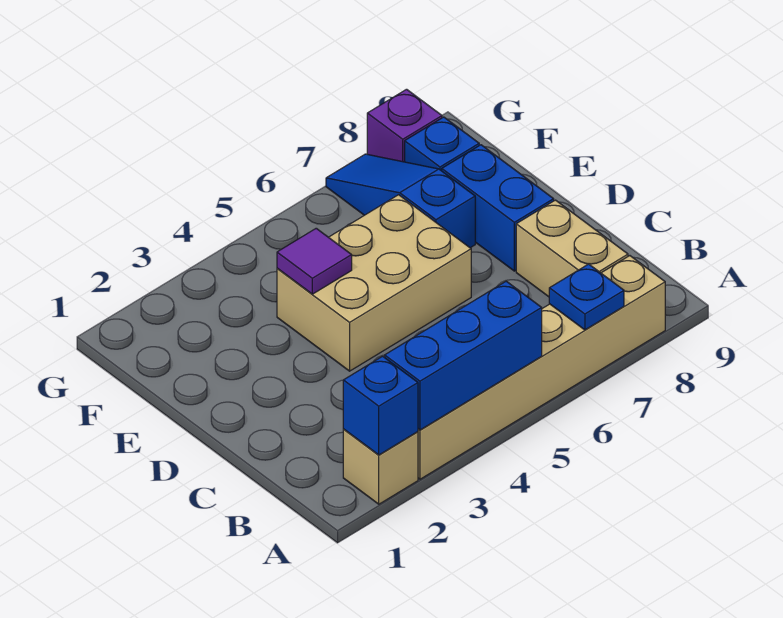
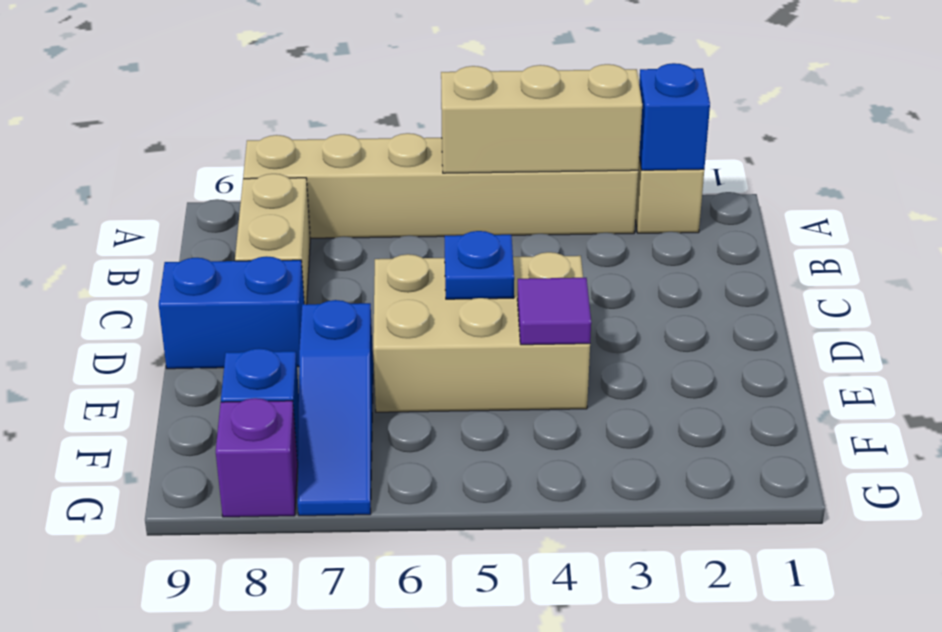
blue brick A3:A5 level 2 -> tan brick A3:A5 level 2
blue plate A7 level 2 -> blue plate D5 level 2
blue brick D8:E8 level 1 -> blue brick D8:D9 level 1

